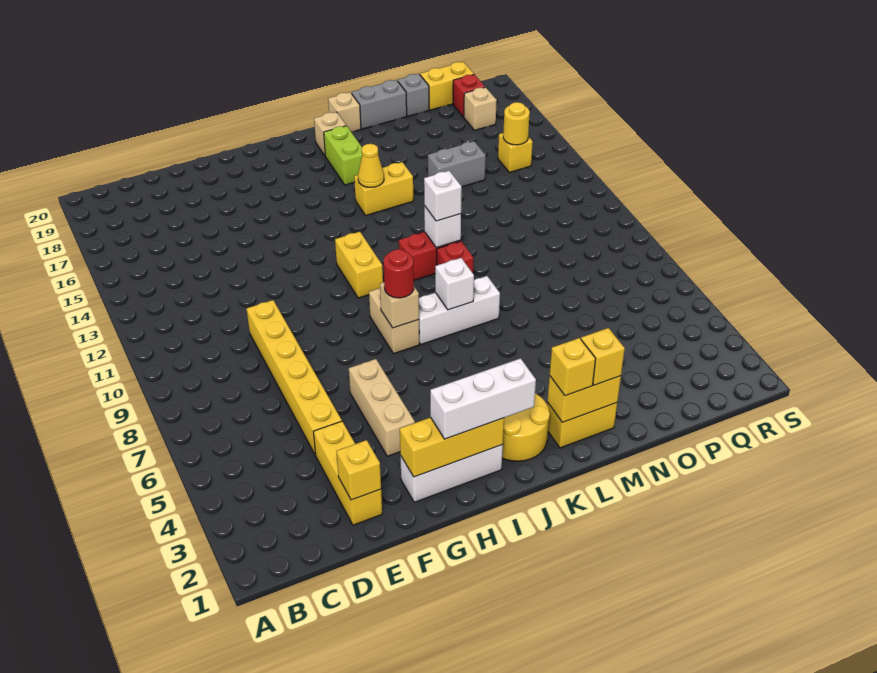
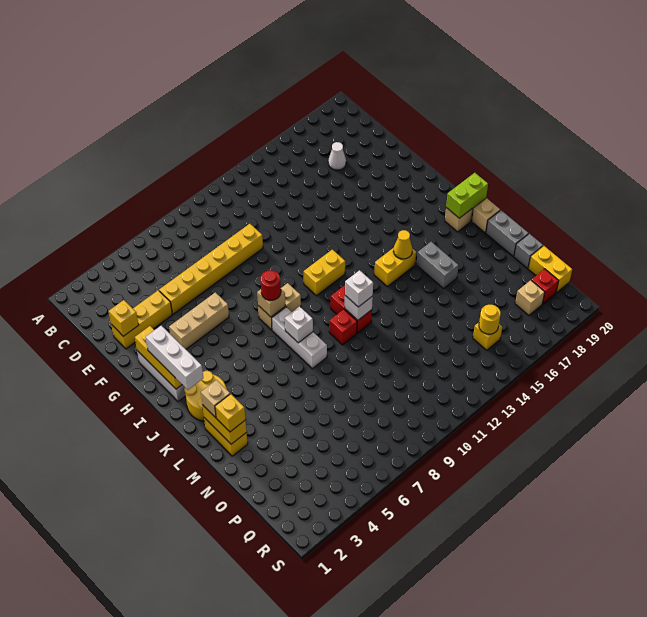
none -> white cone D17 level 1
yellow brick K15:L15 level 1 -> yellow brick K14:K15 level 1
lime brick K17:K18 level 1 -> lime brick K19:K20 level 2
yellow brick L2 level 3 -> tan brick L2 level 3
grey brick N15:O15 level 1 -> grey brick L16:M16 level 1

